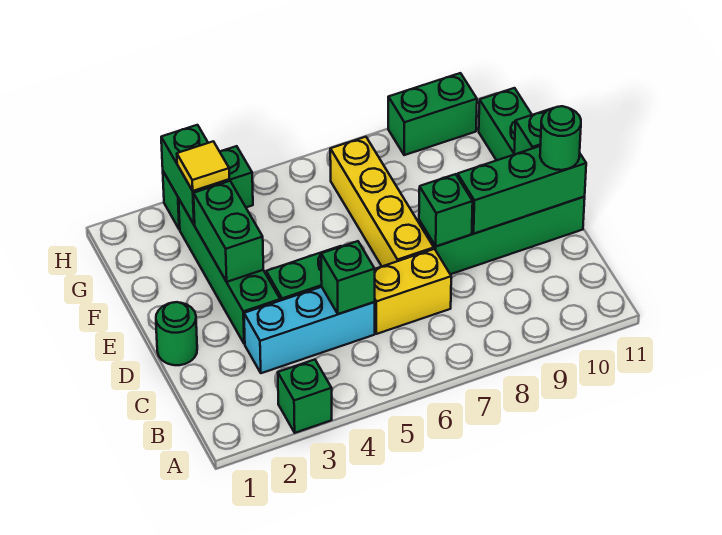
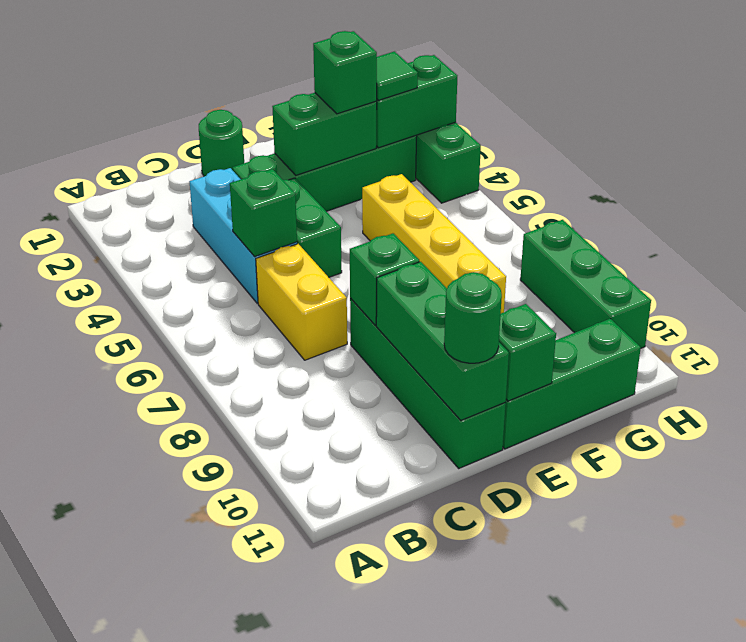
green brick A3 level 1 -> green brick F3 level 3
yellow brick D7:G7 level 1 -> yellow brick F5:F8 level 1
yellow tile G3 level 3 -> green tile G3 level 3
green brick H9:H10 level 1 -> green brick H8:H10 level 1

